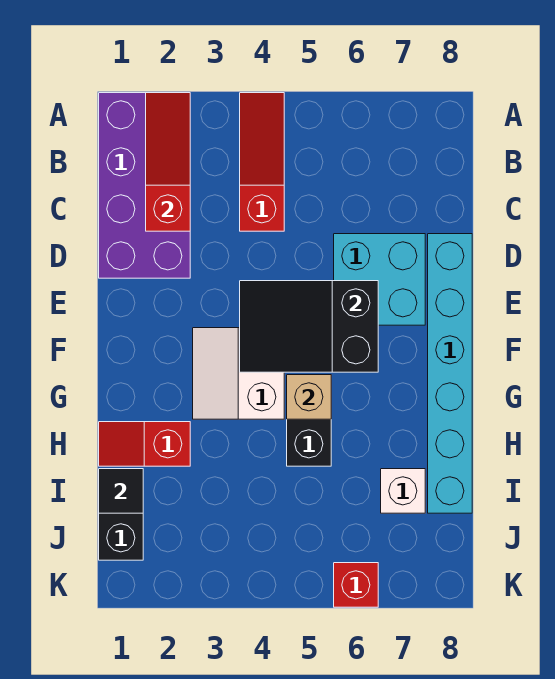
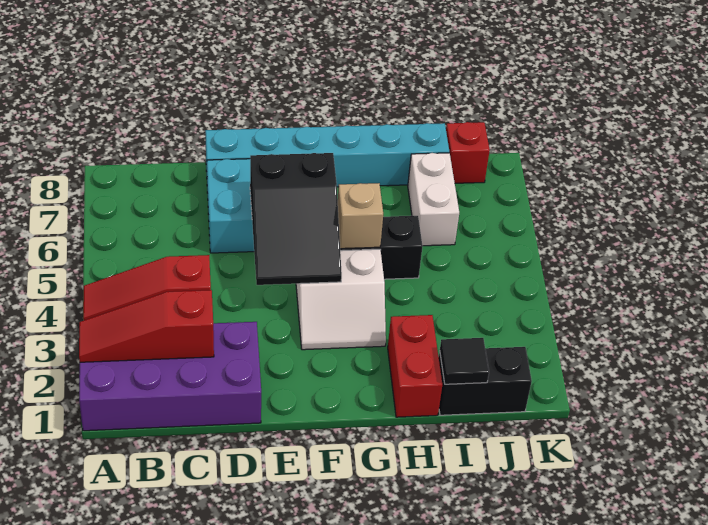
red slope H1:H2 level 1 top 2 -> red brick H1:H2 level 1
white brick I7 level 1 -> white brick I6:I7 level 1
red brick K6 level 1 -> red brick J8 level 1

